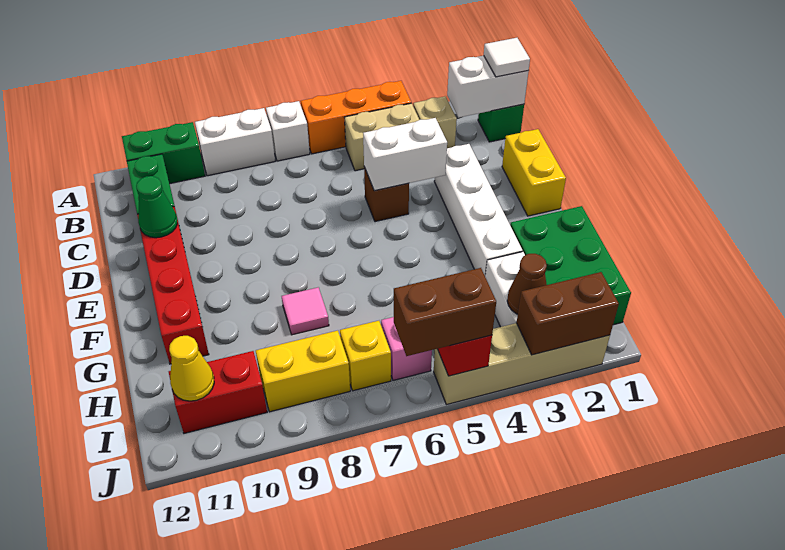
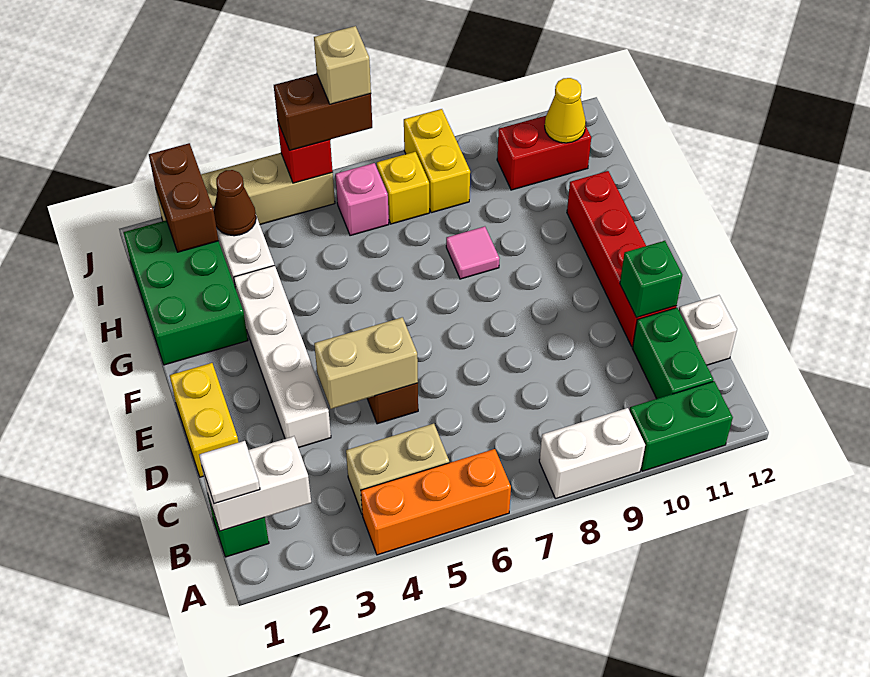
white brick A7 level 1 -> white brick C12 level 1
tan brick B3 level 1 -> tan brick J6 level 4
white brick D4:D5 level 2 -> tan brick D4:D5 level 2
green cone D11 level 2 -> green brick D11 level 2
yellow brick I8:I9 level 1 -> yellow brick I8:J8 level 1
brown brick J2:J3 level 2 -> brown brick I2:J2 level 2

